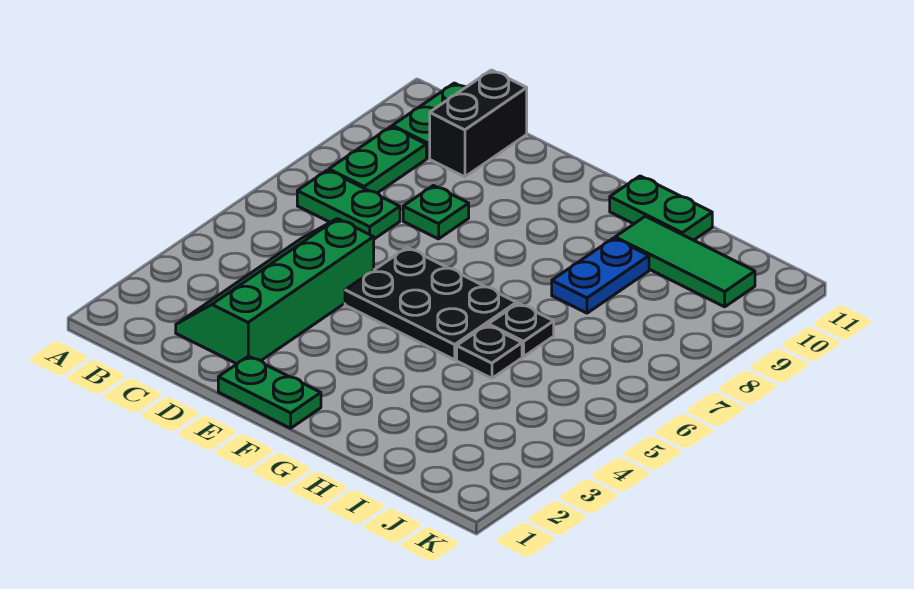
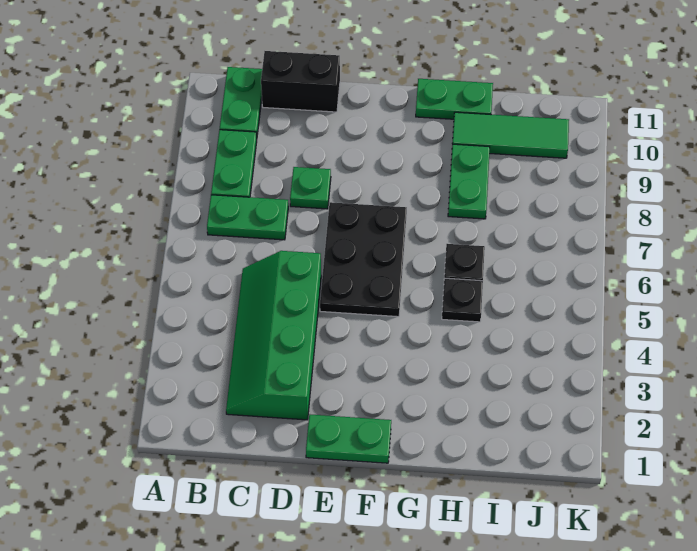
black brick C10:C11 level 1 -> black brick C11:D11 level 1
black plate E5:G6 level 1 -> black plate E5:F7 level 1
blue plate H8:H9 level 1 -> green plate H8:H9 level 1

